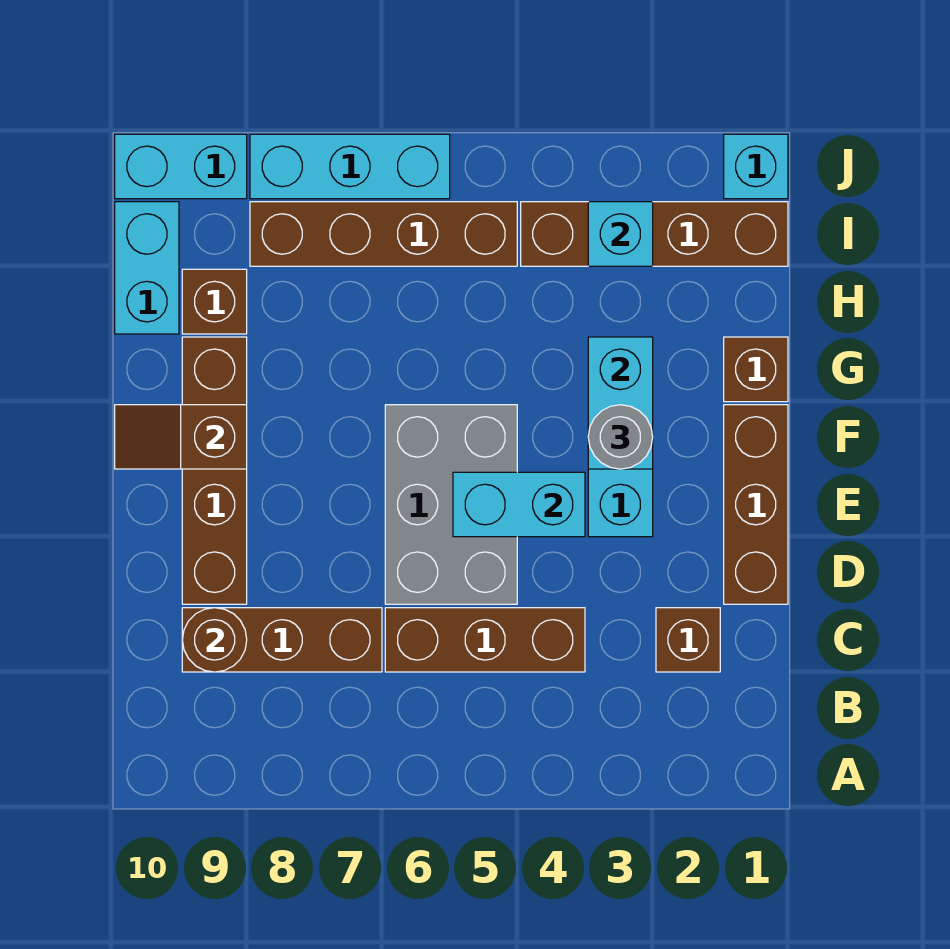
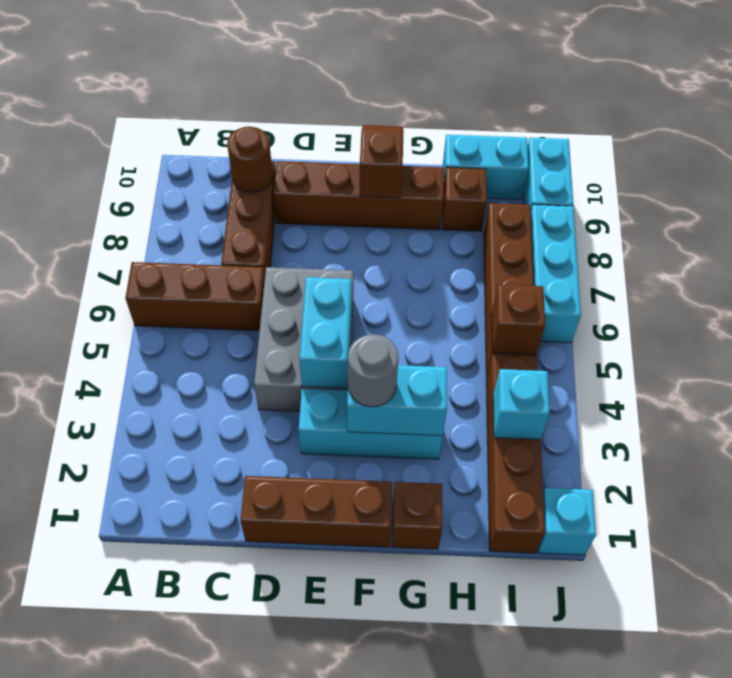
brown brick C2 level 1 -> brown brick I5 level 2
brown brick C4:C6 level 1 -> brown brick A6:C6 level 1
grey brick D5:F6 level 1 -> grey brick D4:E6 level 1

